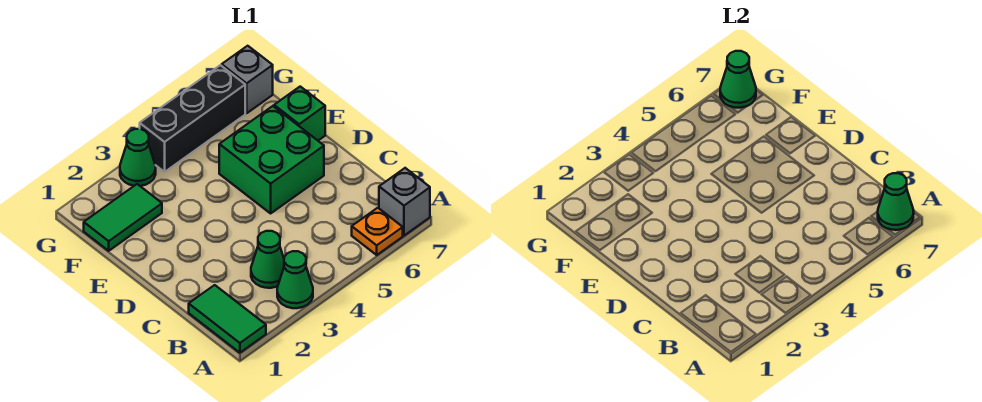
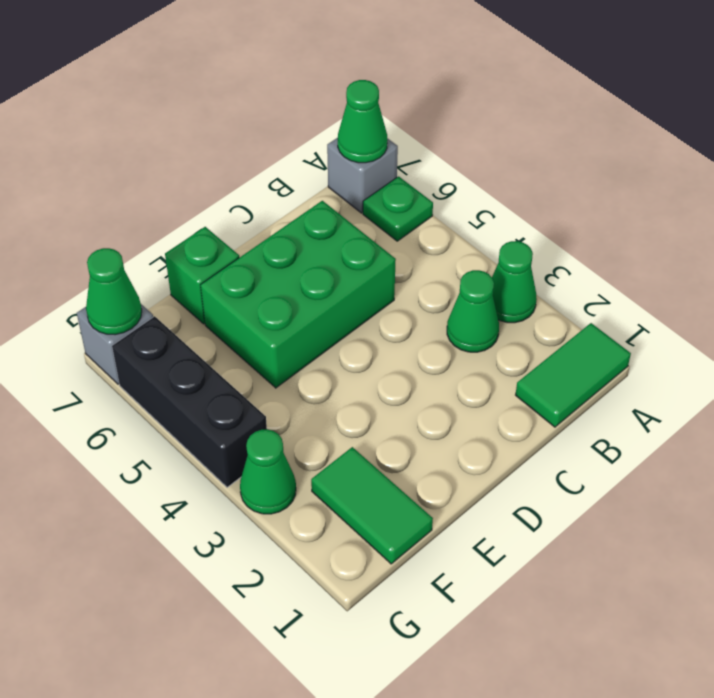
orange plate A6 level 1 -> green plate A6 level 1
green brick D5:E6 level 1 -> green brick C5:E6 level 1

